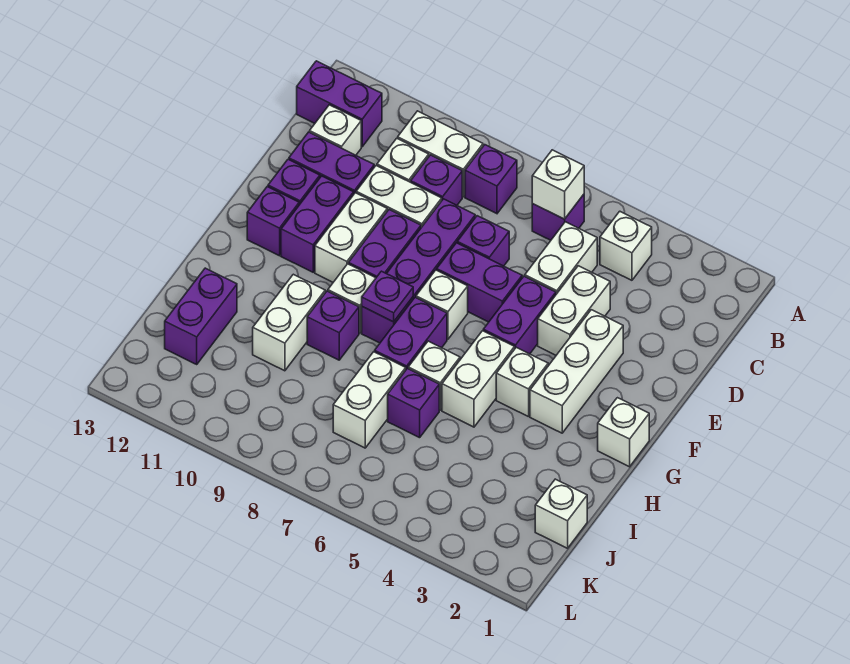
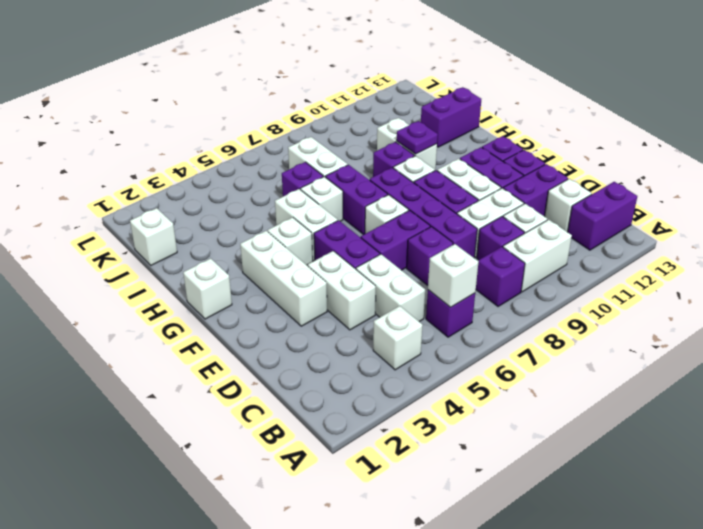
purple plate G8 level 2 -> purple plate H10 level 2
purple brick I12:J12 level 1 -> purple brick I12:I13 level 1

